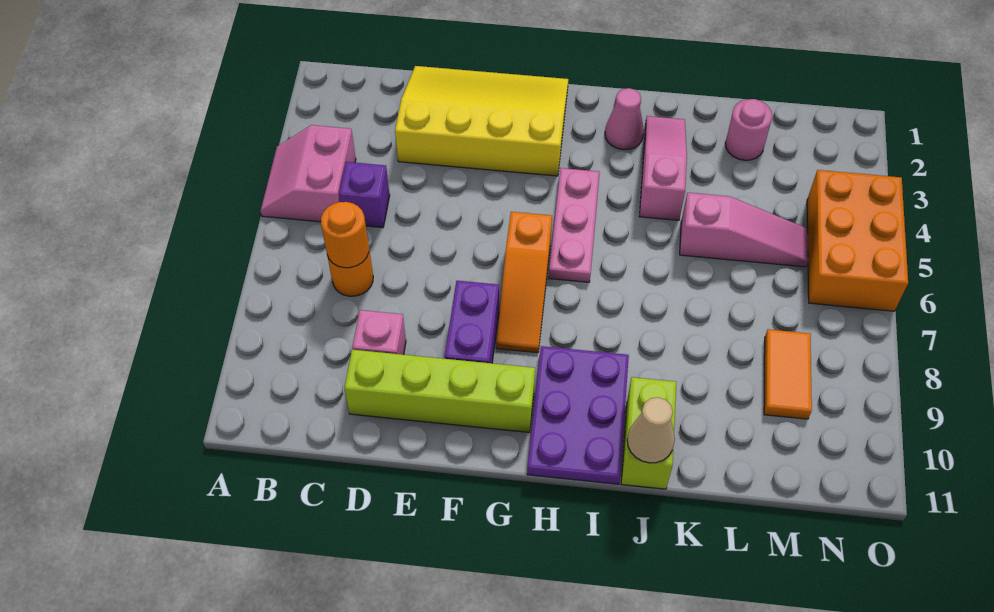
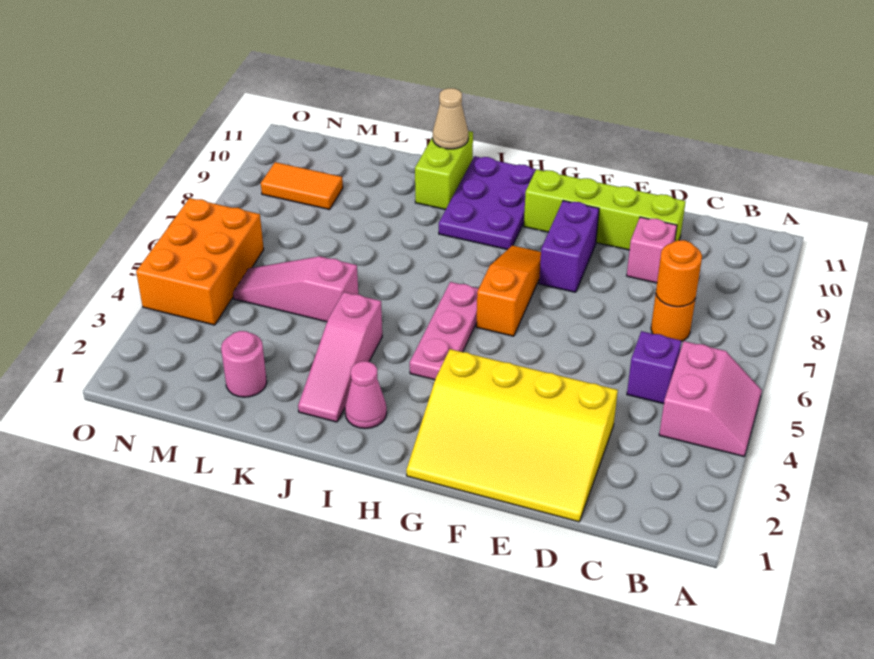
orange tile M8:M9 level 1 -> orange tile M9:N9 level 1

